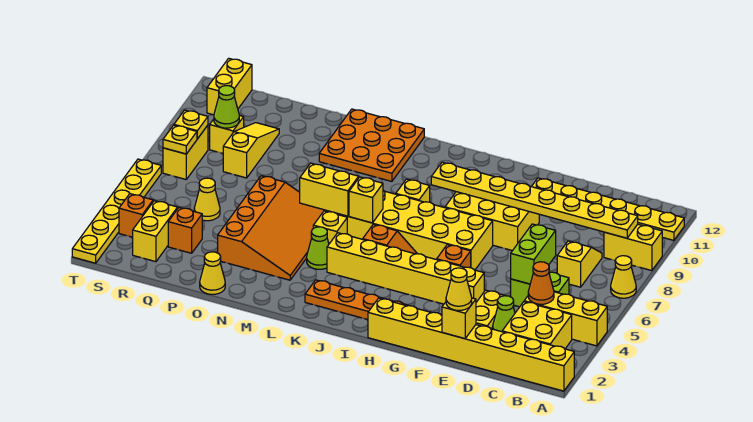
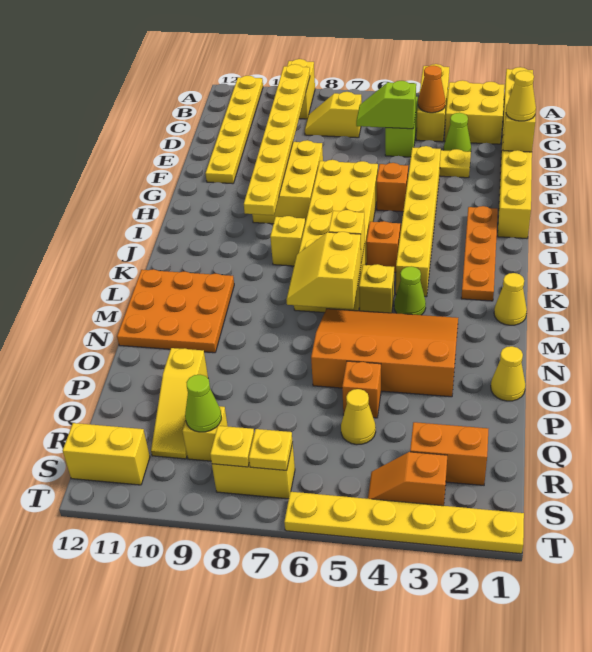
yellow cone A7 level 1 -> yellow cone L1 level 1
lime brick D5:D6 level 2 -> lime slope D5:D6 level 2 top 5
orange brick Q3 level 1 -> orange brick P5 level 1
yellow slope Q8:Q10 level 1 top 8 -> yellow slope P10:R10 level 1 top P
yellow brick R2:R3 level 1 -> orange brick R2:R3 level 1

